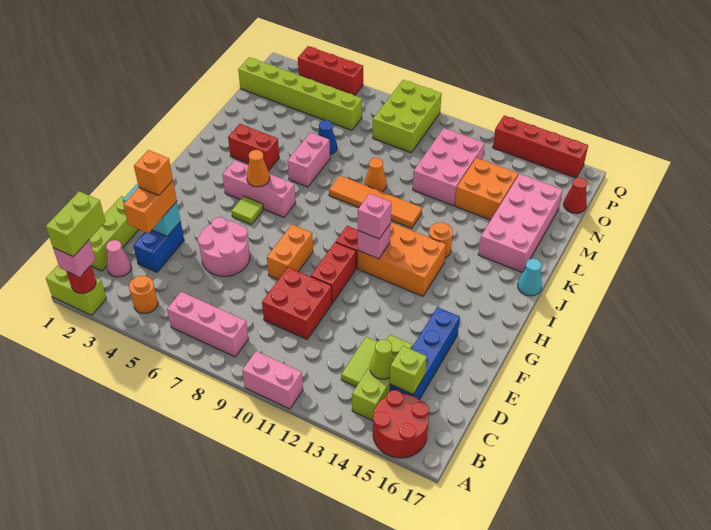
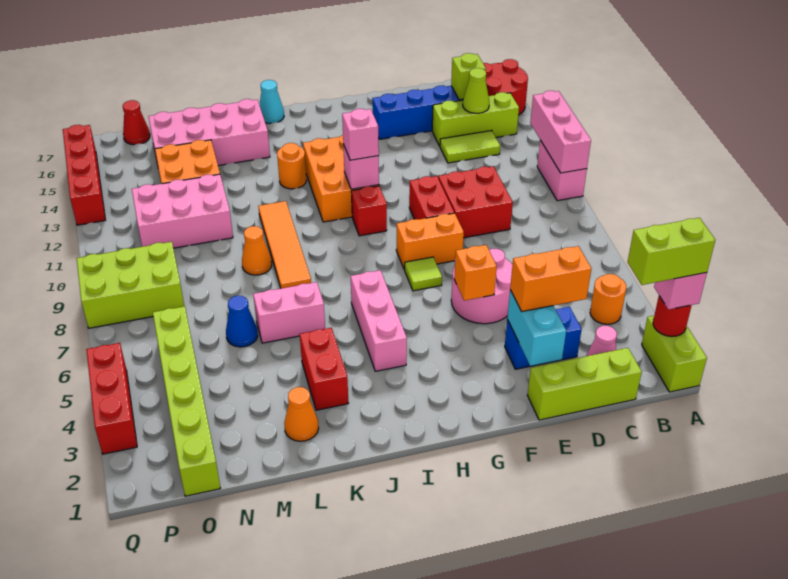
pink brick B6:B8 level 1 -> pink brick A10:A12 level 2
orange brick E3 level 4 -> orange brick F5 level 2
red brick F10:G10 level 1 -> red brick F9:F10 level 1
lime tile H5 level 1 -> lime tile G7 level 1
orange cone I5 level 2 -> orange cone L2 level 1

